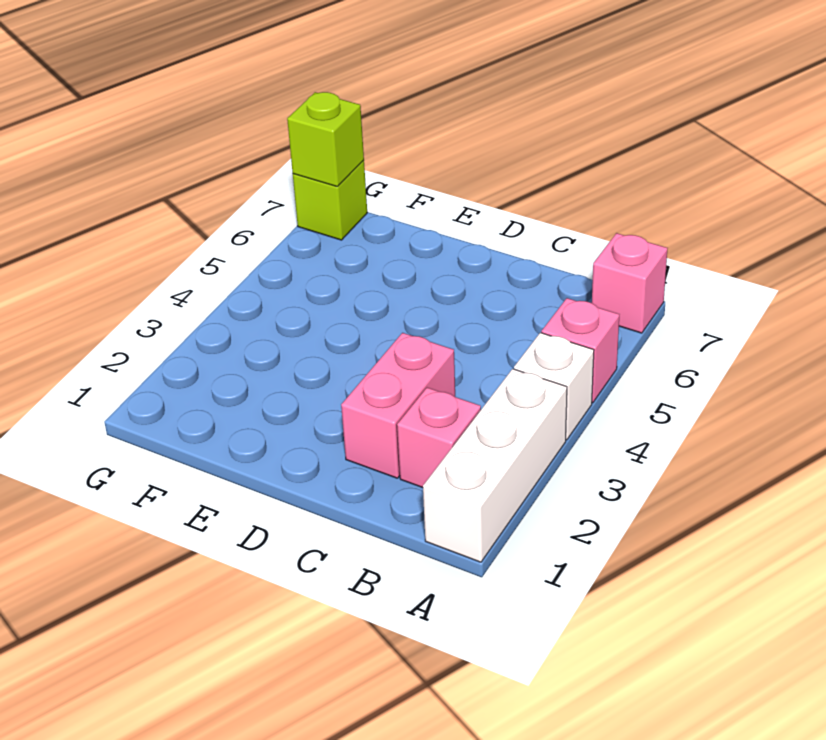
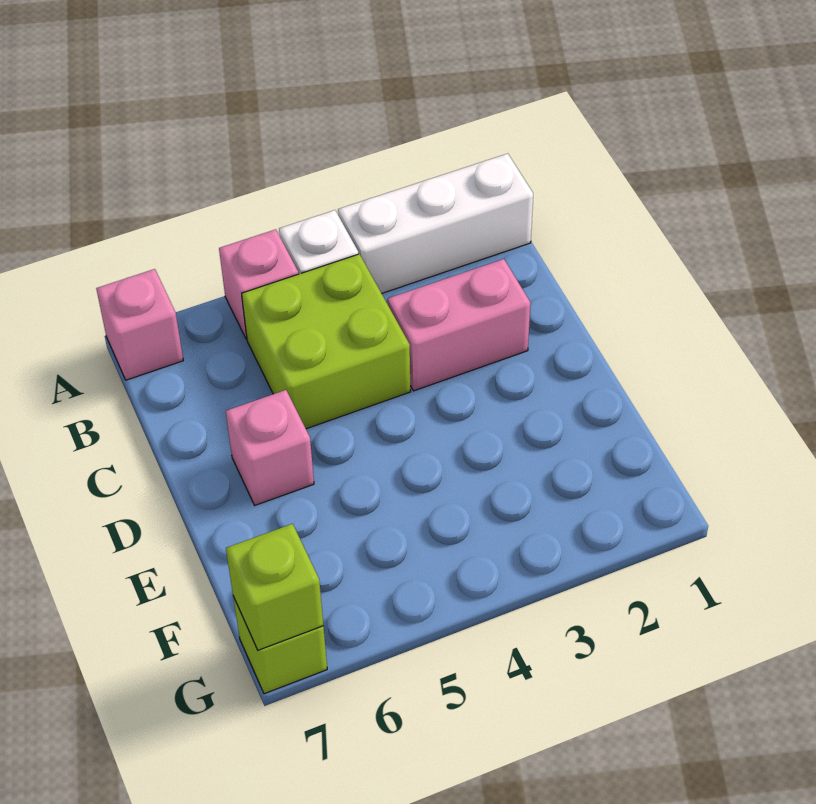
pink brick B2 level 1 -> pink brick D6 level 1
none -> lime brick B4:C5 level 1

